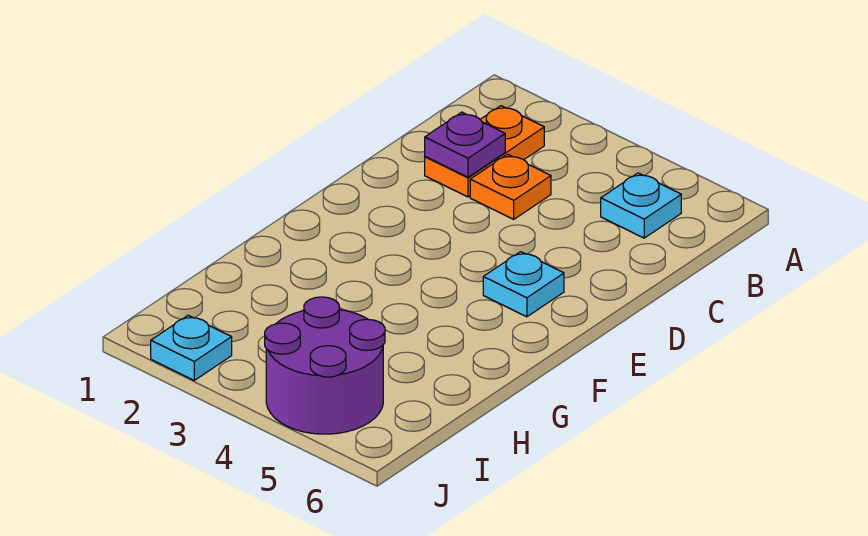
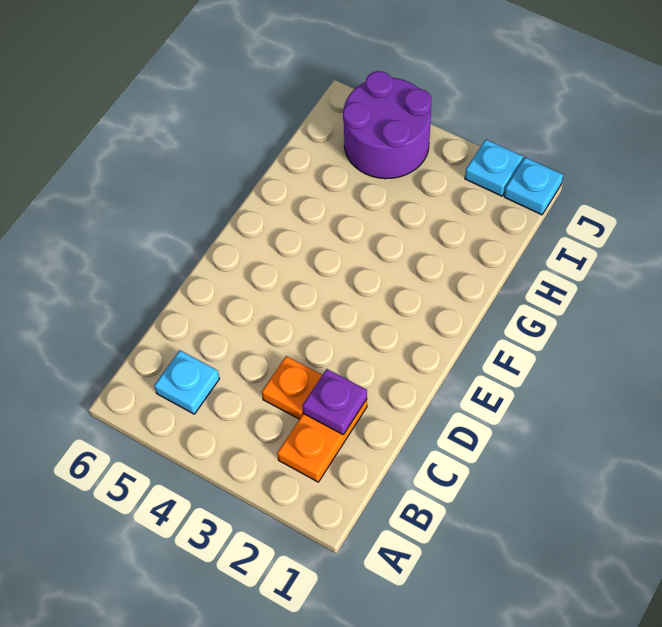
cyan plate E5 level 1 -> cyan plate J1 level 1

